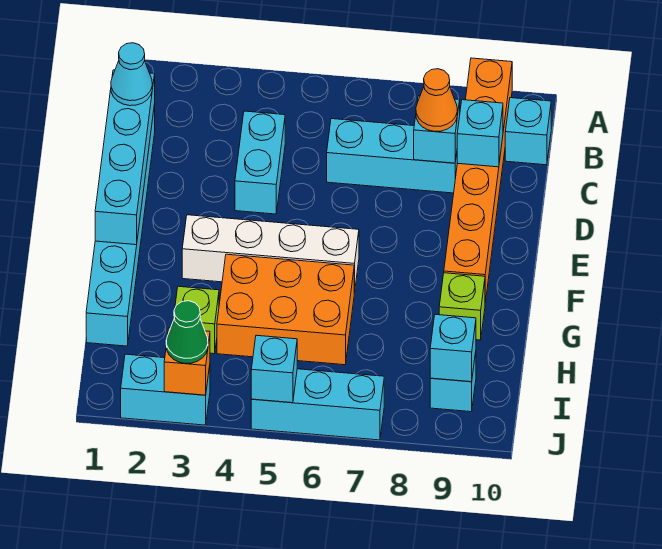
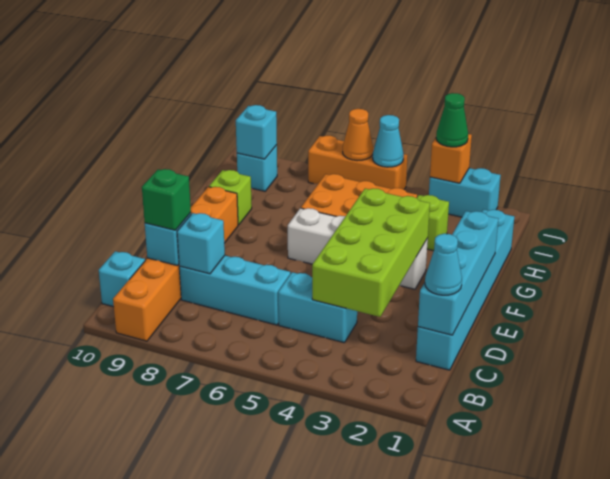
none -> lime brick C3:F4 level 2
cyan brick C4:D4 level 1 -> cyan brick C4:C5 level 1
orange cone C8 level 3 -> orange cone J6 level 2
none -> green brick C9 level 3
cyan brick J5:J7 level 1 -> orange brick J5:J7 level 1
cyan brick J5 level 2 -> cyan cone J5 level 2

